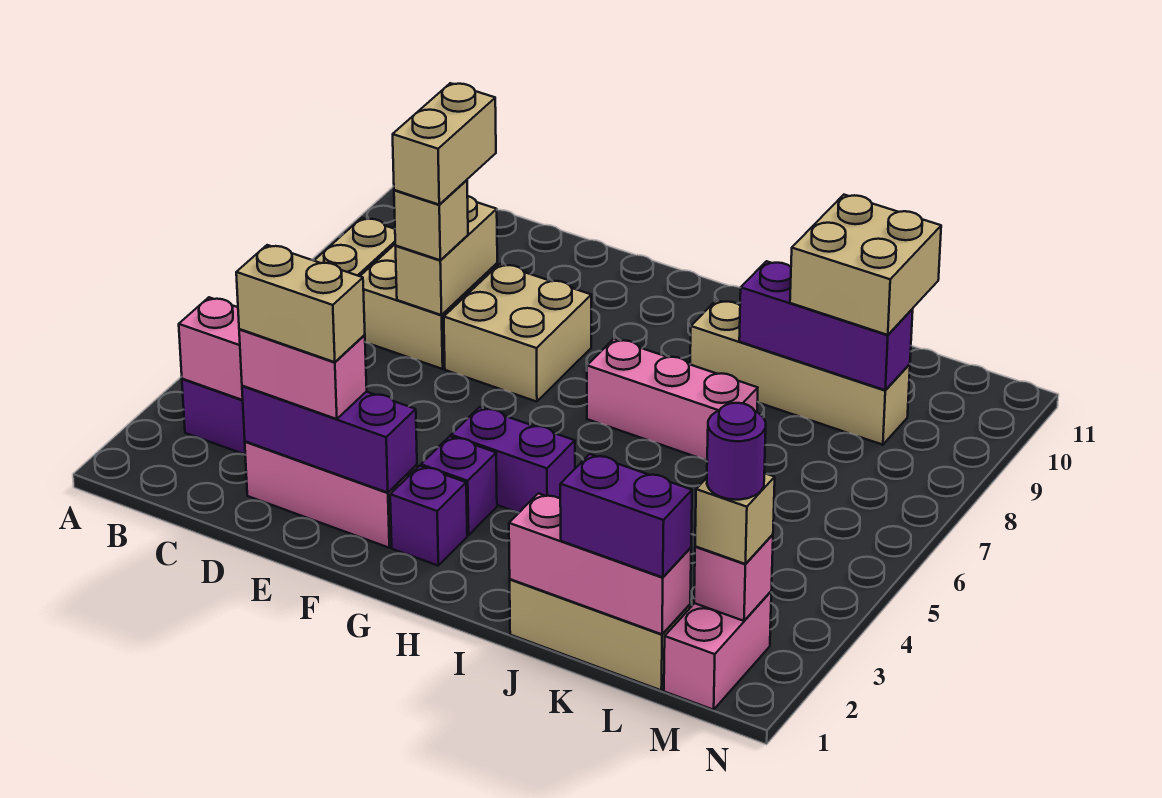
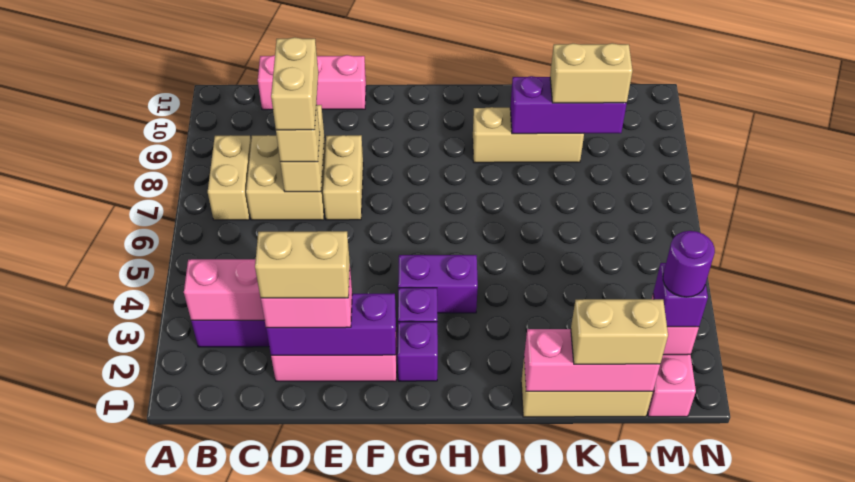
tan brick E7:F8 level 1 -> tan brick E7:E8 level 1
pink brick H7:J7 level 1 -> pink brick C11:E11 level 1
tan brick I9:L9 level 1 -> tan brick I9:K9 level 1
purple brick K1:L1 level 3 -> tan brick K1:L1 level 3
tan brick K9:L10 level 3 -> tan brick K9:L9 level 3
tan brick M2 level 3 -> purple brick M2 level 3

